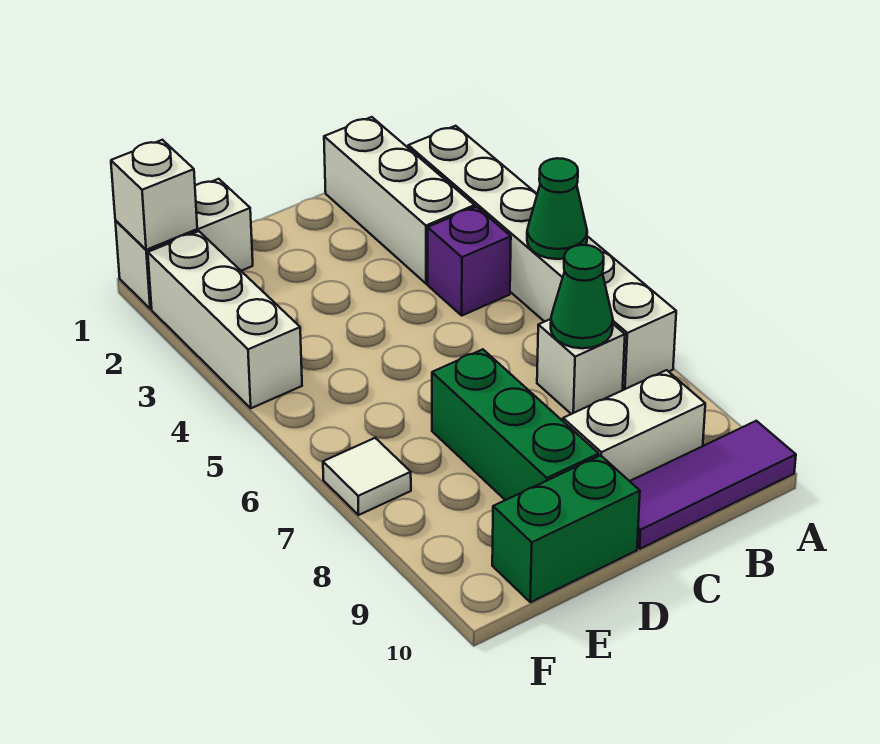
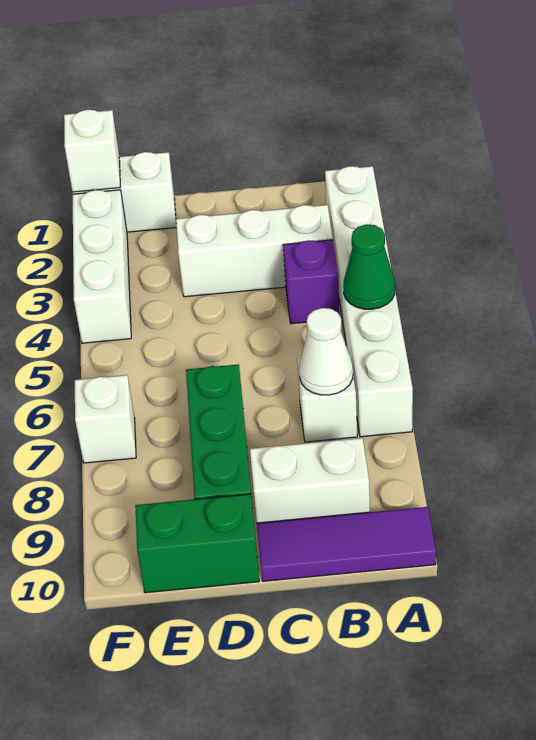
white brick B1:B3 level 1 -> white brick B3:D3 level 1
green cone B7 level 2 -> white cone B7 level 2
white tile F7 level 1 -> white brick F7 level 1

